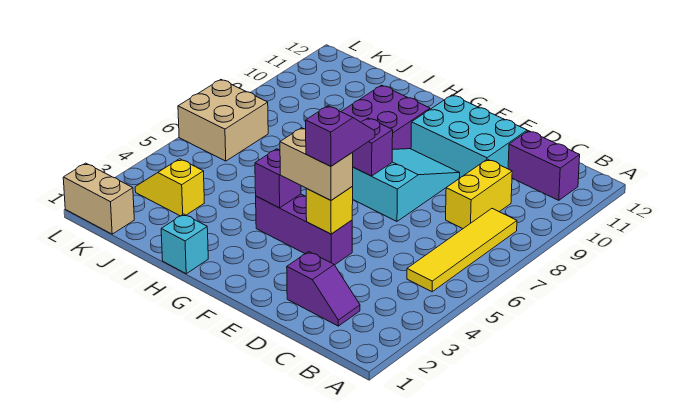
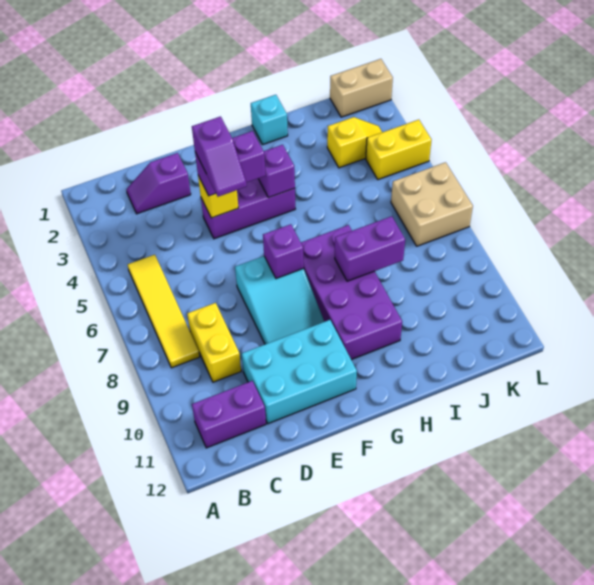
tan brick E4:F4 level 3 -> purple brick E4:F4 level 3
none -> purple brick H8:I8 level 2
none -> yellow brick K4:L4 level 1

